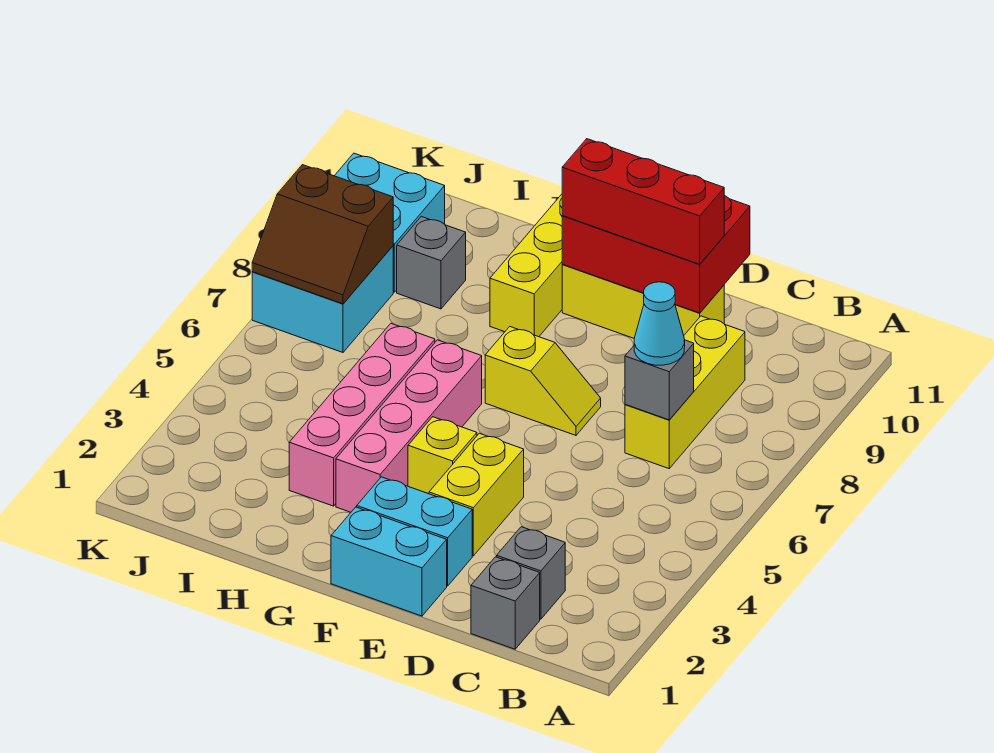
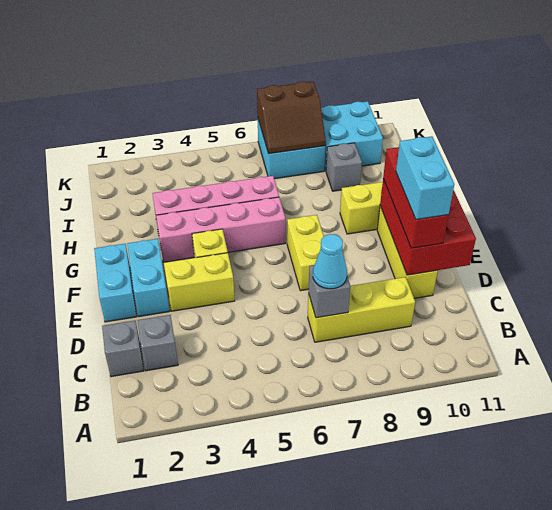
none -> cyan brick D10:E10 level 4
yellow slope E7:F7 level 1 top F -> yellow brick E7:F7 level 1
brown slope J7:K8 level 2 top 8 -> brown slope J7:K8 level 2 top K

